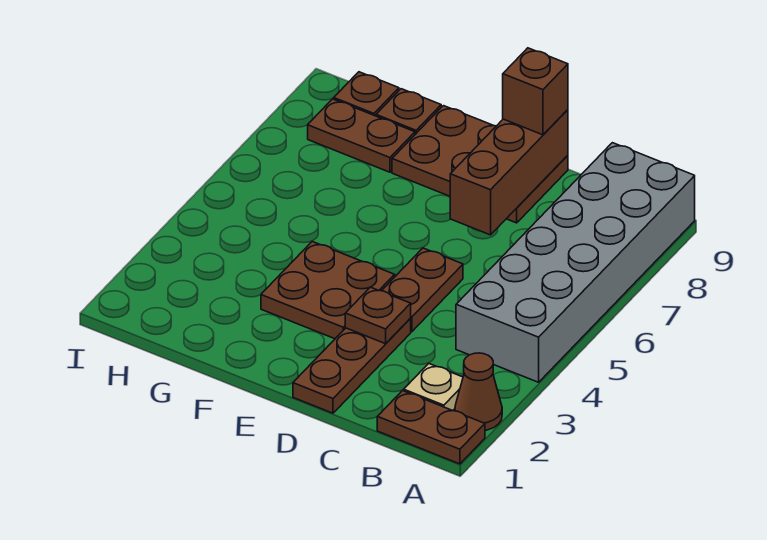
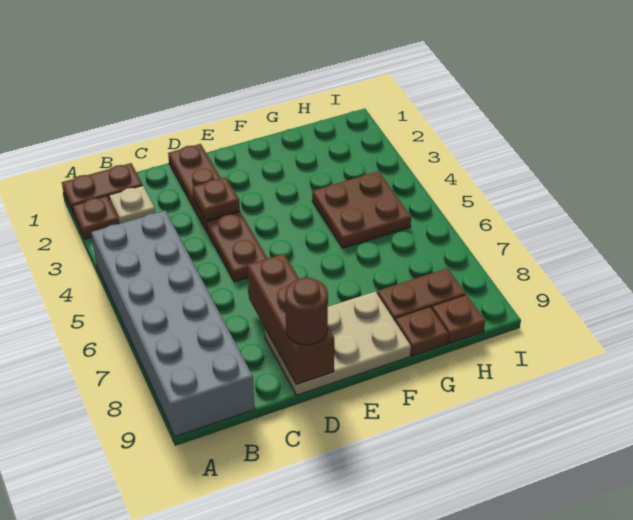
brown cone A2 level 1 -> brown plate A2 level 1
brown plate D8:F9 level 1 -> tan plate D8:F9 level 1
brown brick D9 level 3 -> brown round brick D9 level 3
brown plate E3:F4 level 1 -> brown plate G4:H5 level 1

